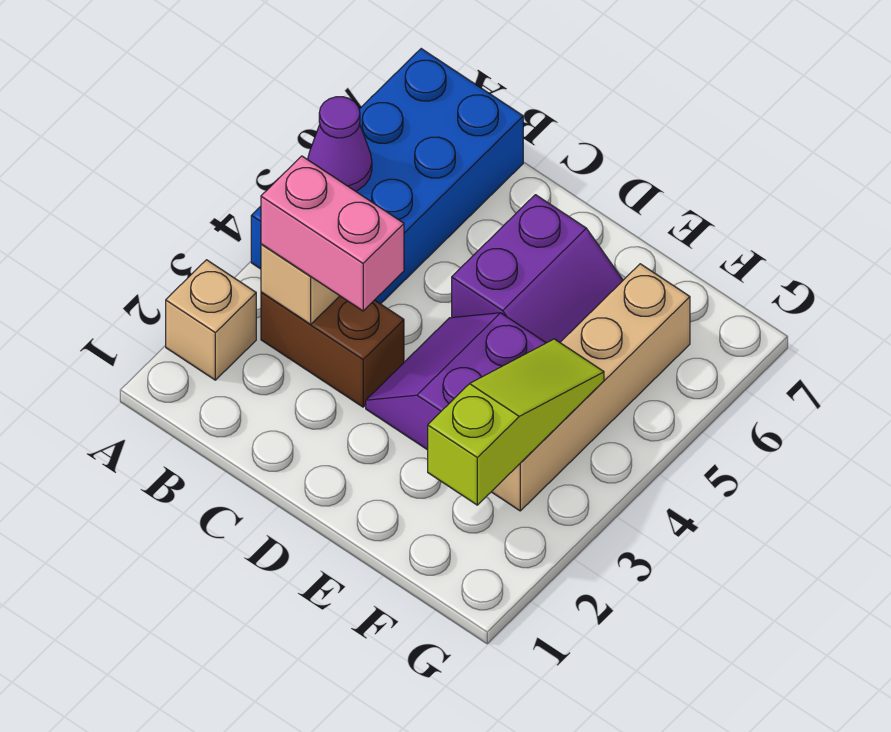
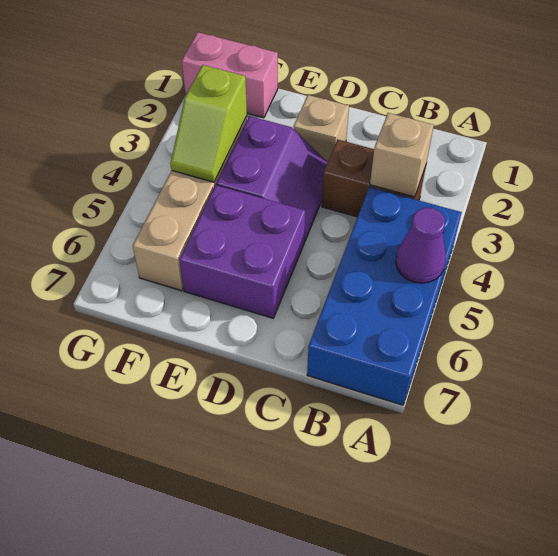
tan brick A2 level 1 -> tan brick D2 level 1
pink brick B3:C3 level 3 -> pink brick F1:G1 level 1
purple slope D5:E6 level 1 top D -> purple brick D5:E6 level 1
lime slope F2:F4 level 2 top 2 -> lime slope F3:F4 level 2 top 3

